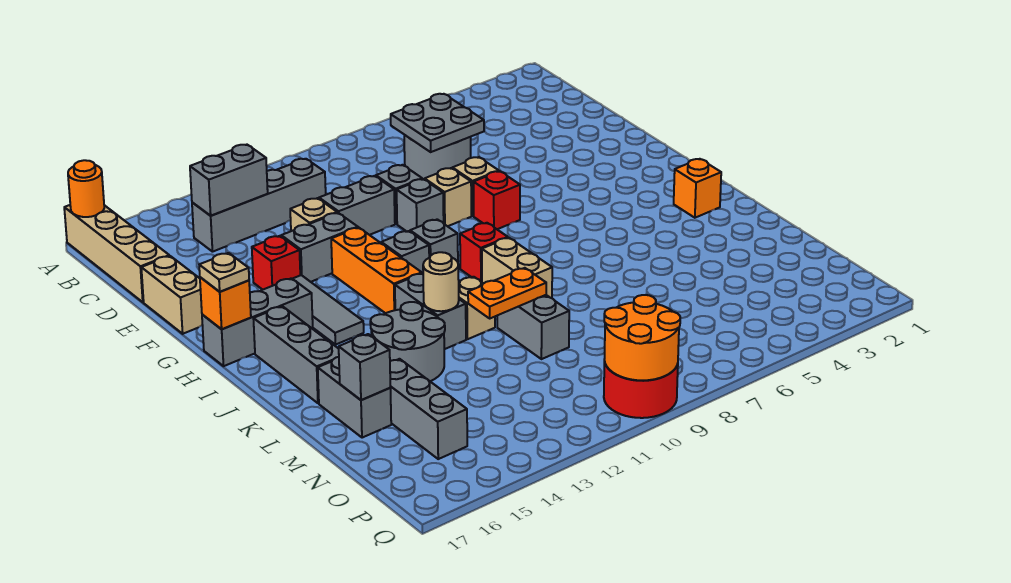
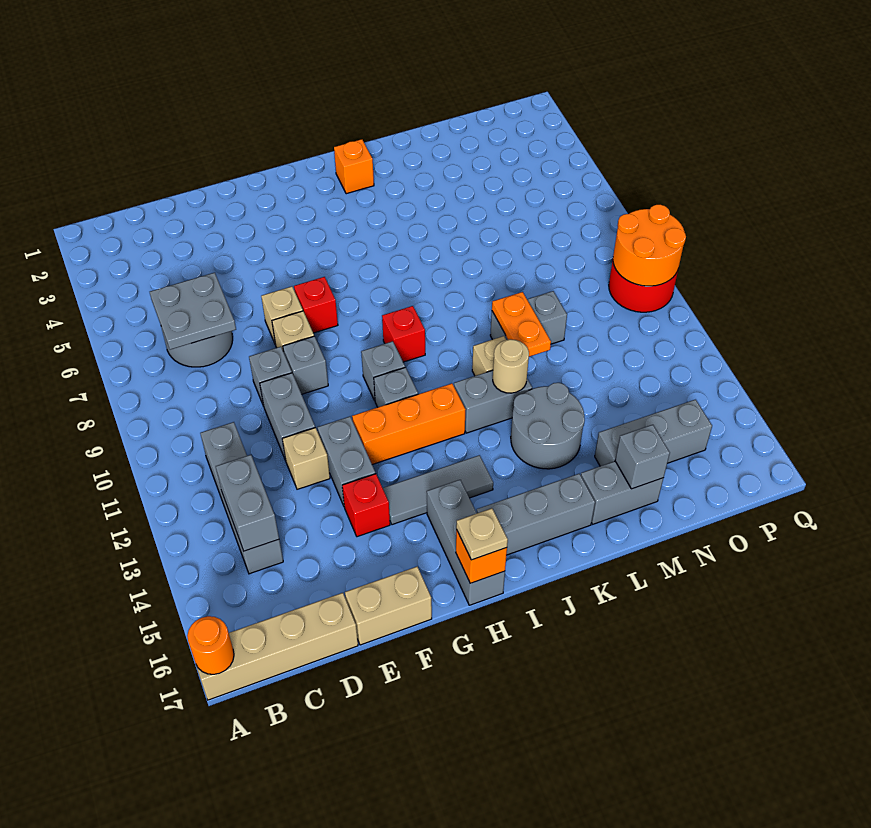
tan brick J9:K9 level 1 -> none

